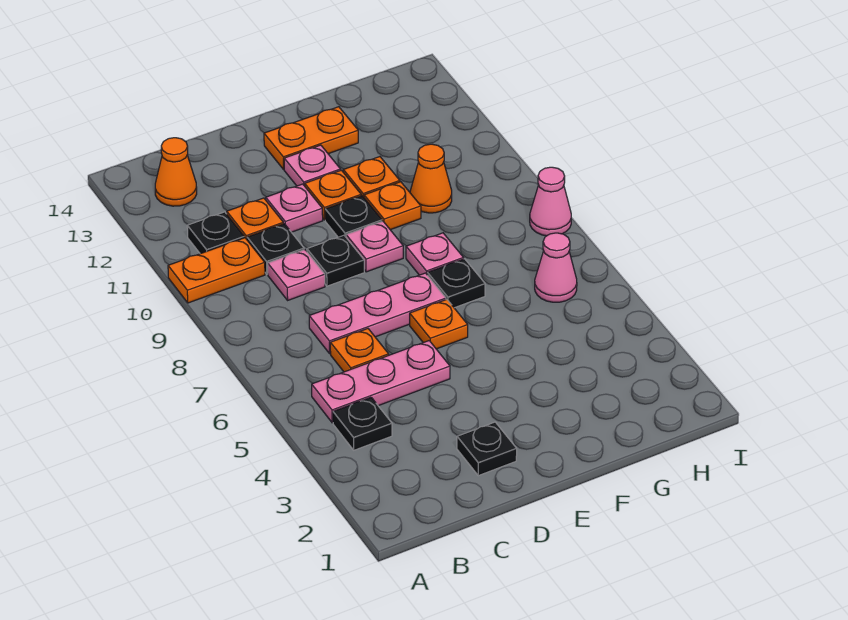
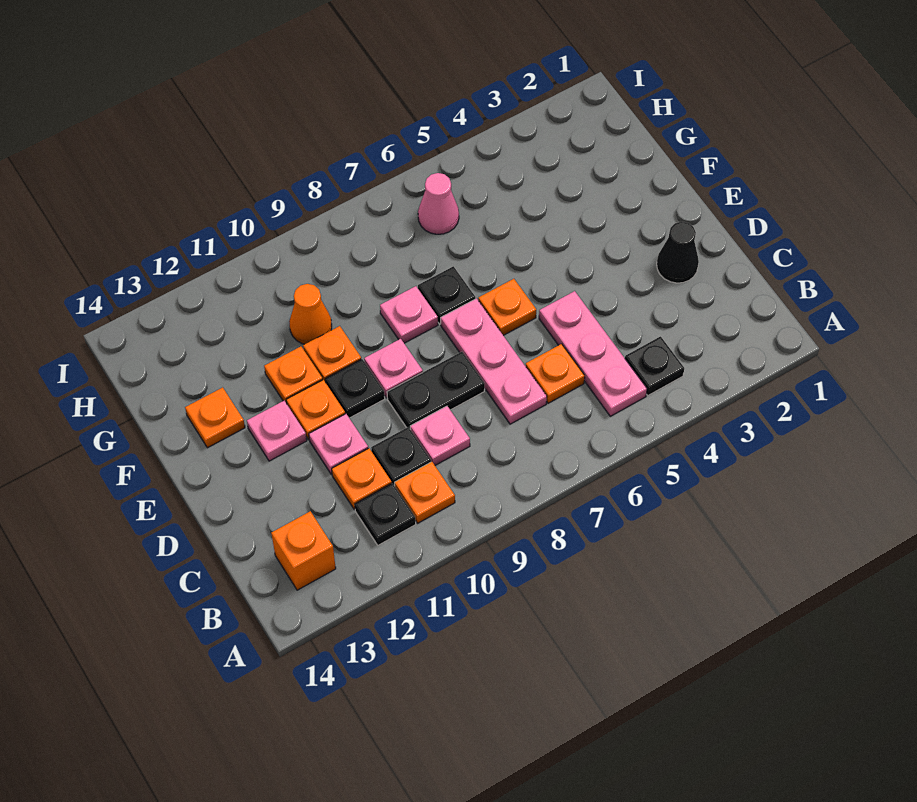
orange plate A10:B10 level 1 -> orange plate B10 level 1
orange cone B13 level 1 -> orange brick B13 level 1
black plate D2 level 1 -> black cone D2 level 1
black plate D9 level 1 -> black plate D8:D9 level 1
orange plate E13:F13 level 1 -> orange plate F13 level 1
pink cone I8 level 1 -> none

